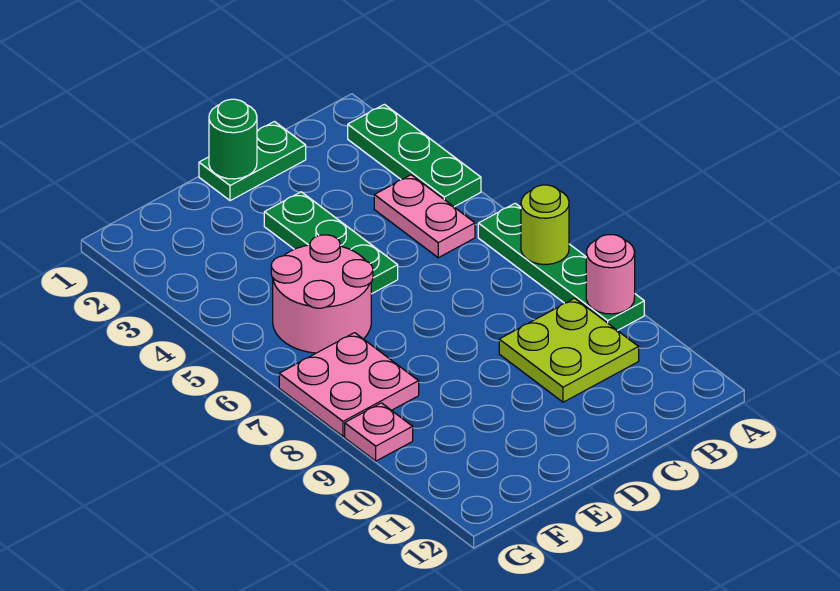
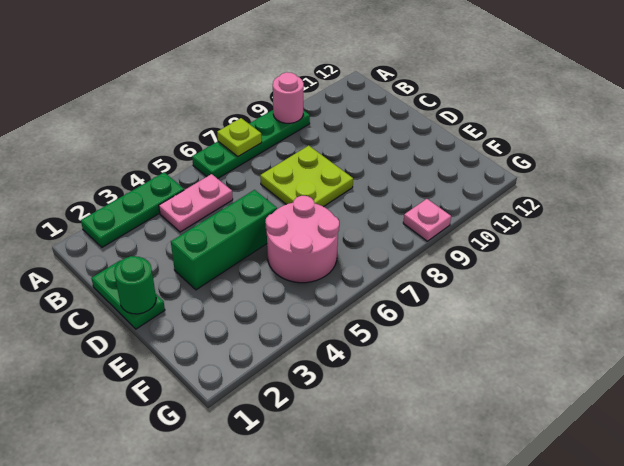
lime round brick A7 level 2 -> lime plate A7 level 2
lime plate B9:C10 level 1 -> lime plate C7:D8 level 1
green plate D3:D5 level 1 -> green brick D3:D5 level 1
pink plate F7:G8 level 1 -> none

